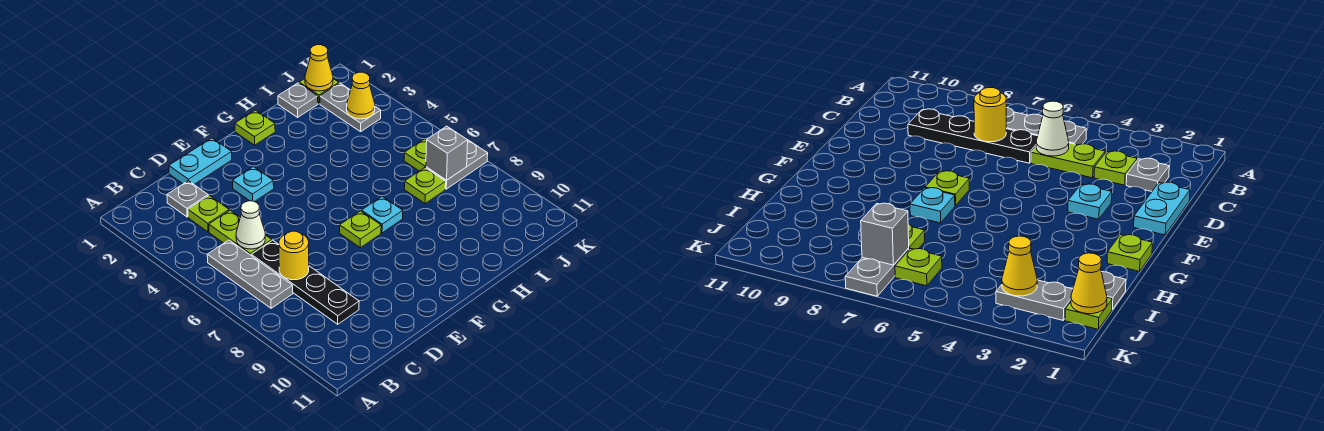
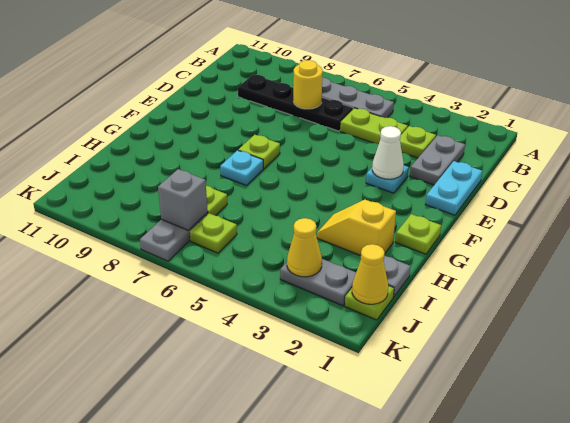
grey plate C2 level 1 -> grey plate C2:D2 level 1
white cone C5 level 2 -> white cone E3 level 2
none -> yellow slope H2:H3 level 1 top 2

